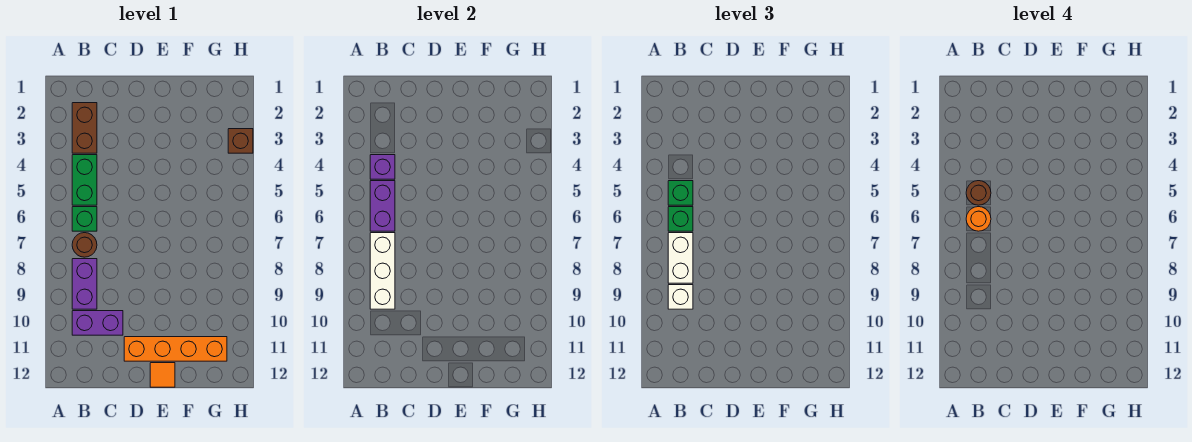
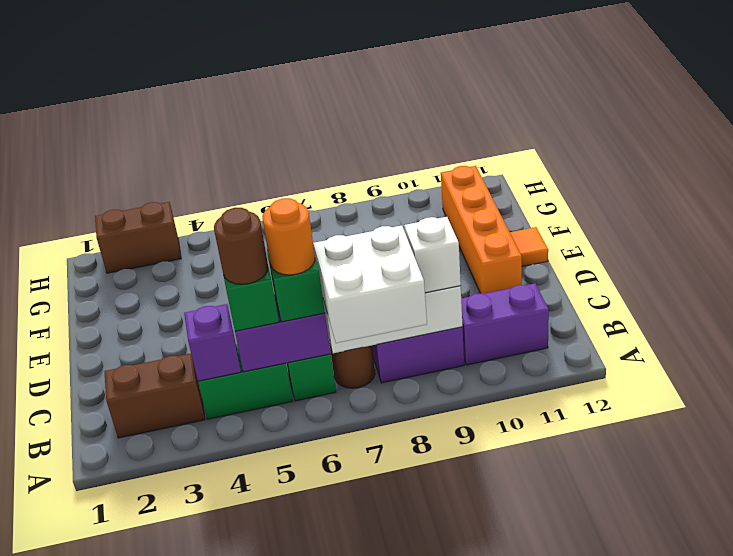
white brick B7:B8 level 3 -> white brick A7:B8 level 3
purple brick B10:C10 level 1 -> purple brick B10:B11 level 1
brown brick H3 level 1 -> brown brick H2:H3 level 1

